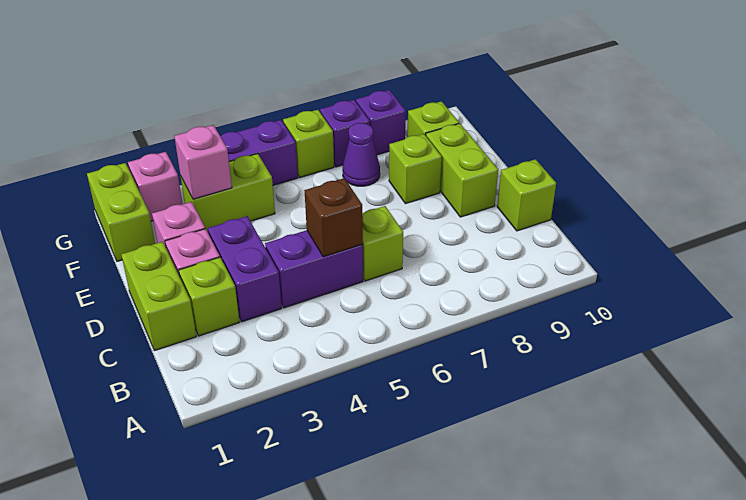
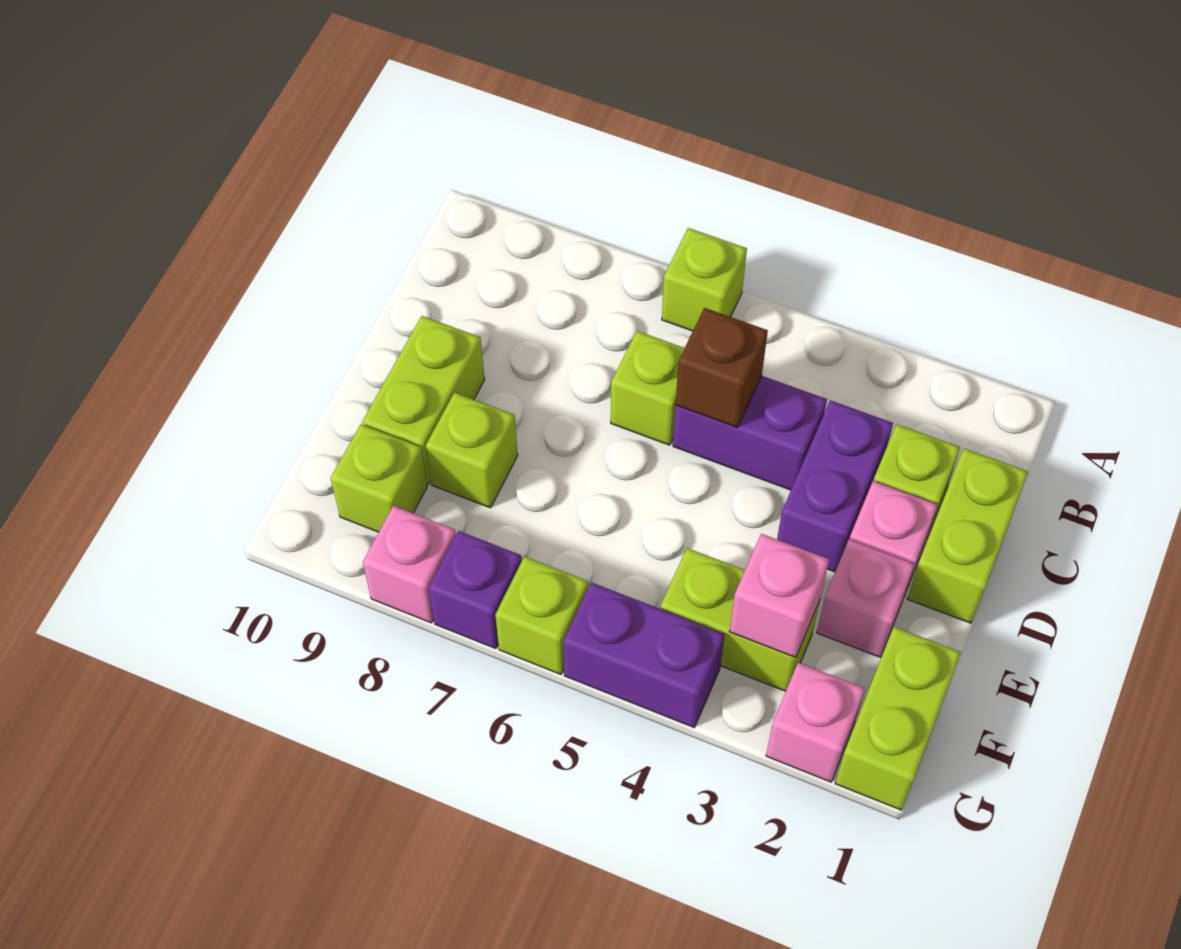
lime brick C10 level 1 -> lime brick A6 level 1
purple cone F7 level 1 -> none
purple brick G8 level 1 -> pink brick G8 level 1

